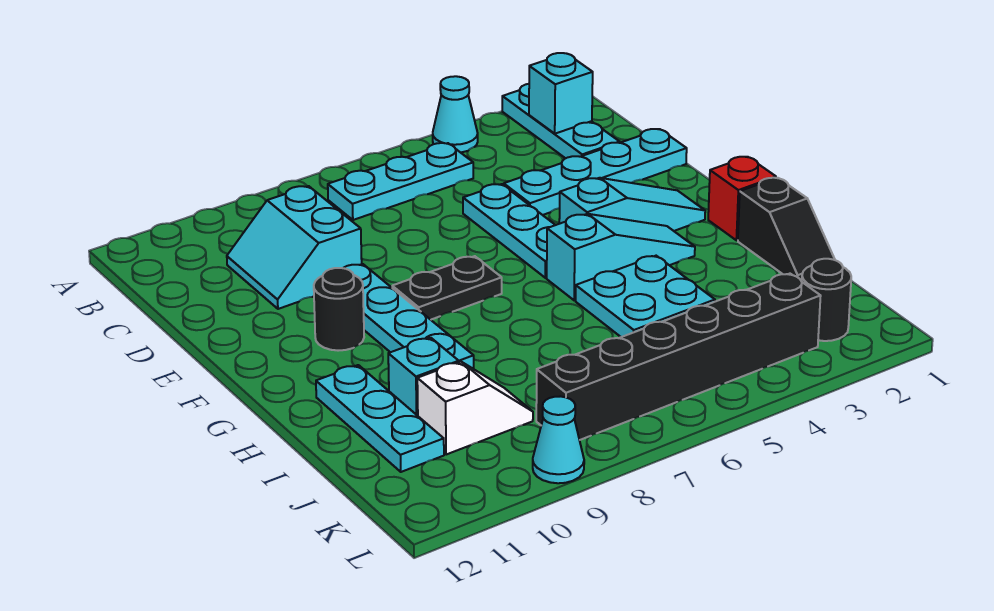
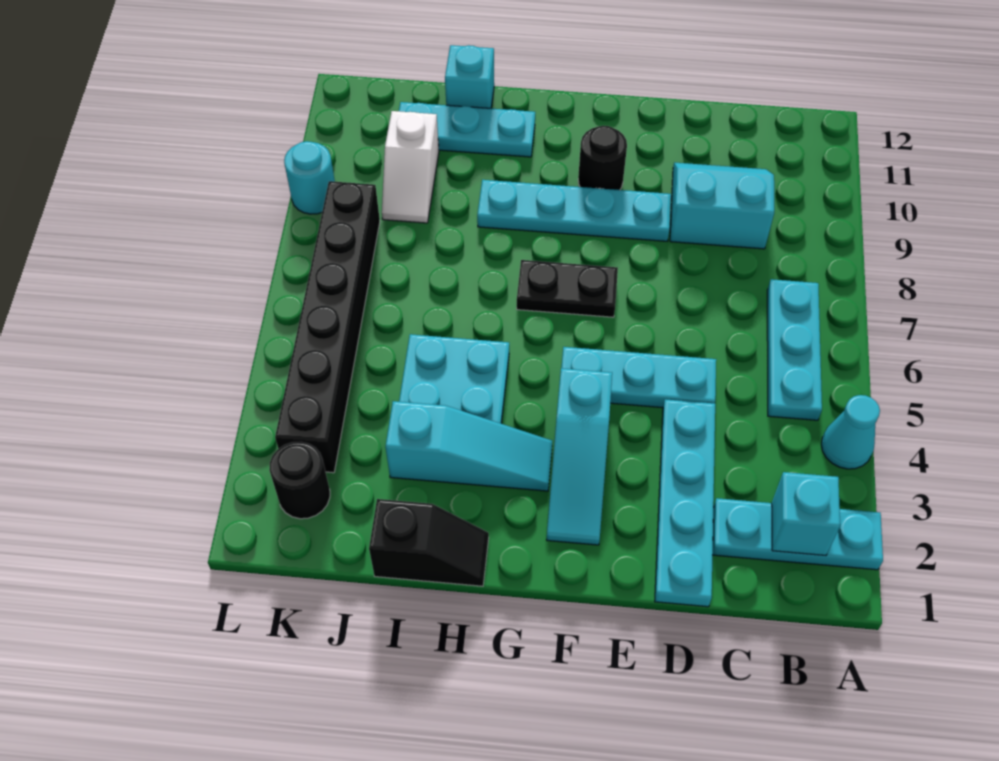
black plate F7:F8 level 1 -> black plate F7:G7 level 1
red brick G1 level 1 -> none
cyan slope G3:G5 level 1 top 5 -> cyan slope G3:I3 level 1 top I
black slope H1:I1 level 1 top H -> black slope H1:I1 level 1 top I
cyan brick I10 level 1 -> cyan brick I12 level 1
cyan cone L9 level 1 -> cyan round brick L9 level 1

